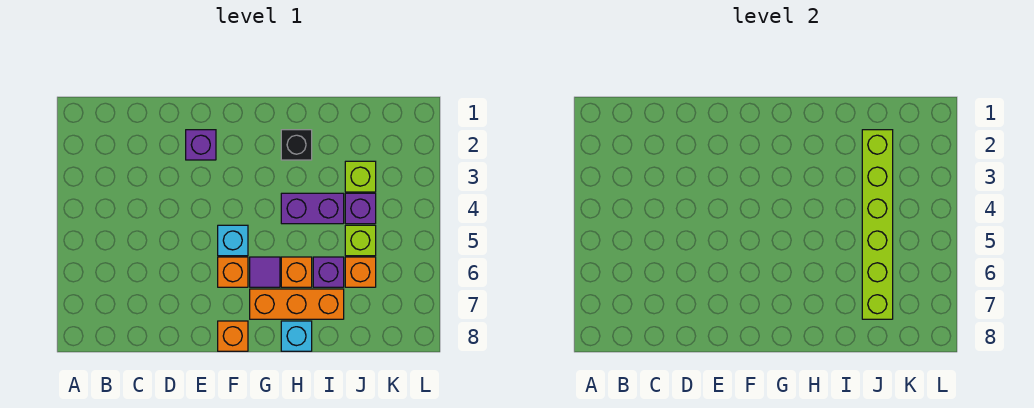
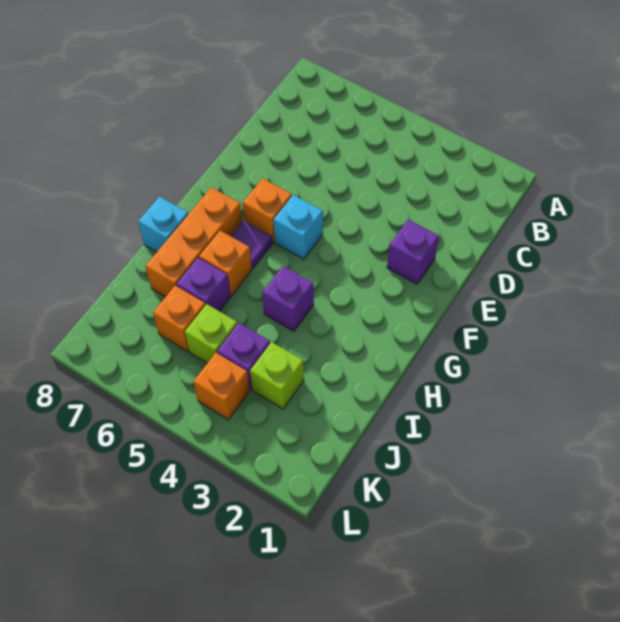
orange brick F8 level 1 -> orange brick K4 level 1
black brick H2 level 1 -> none
purple brick H4:I4 level 1 -> purple brick H4 level 1
lime brick J2:J7 level 2 -> none

